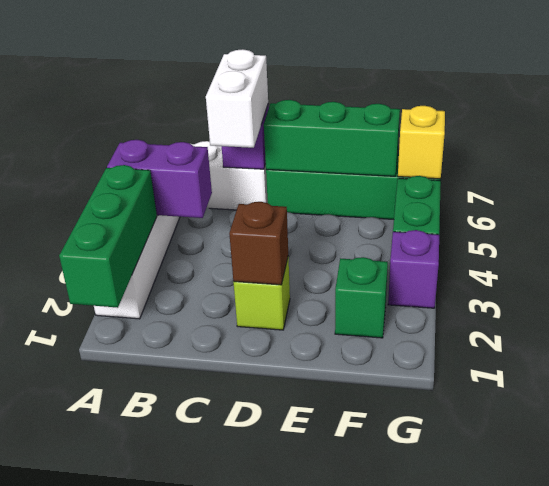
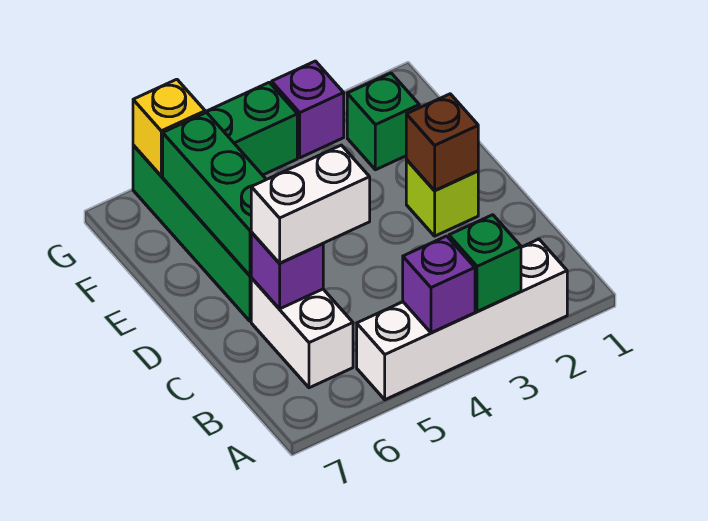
green brick A1:A3 level 2 -> green brick A3 level 2
purple brick A4:B4 level 2 -> purple brick A4 level 2

